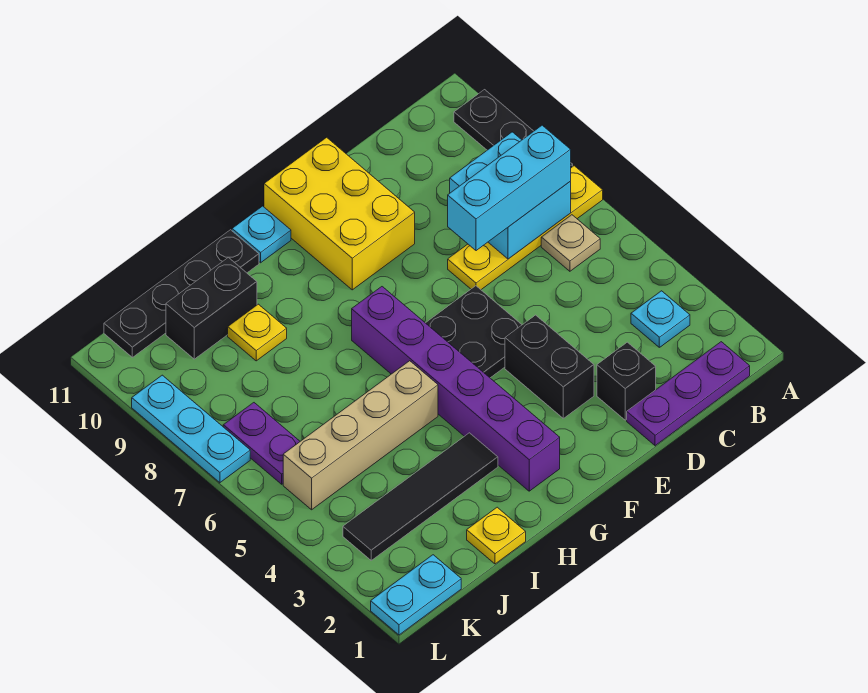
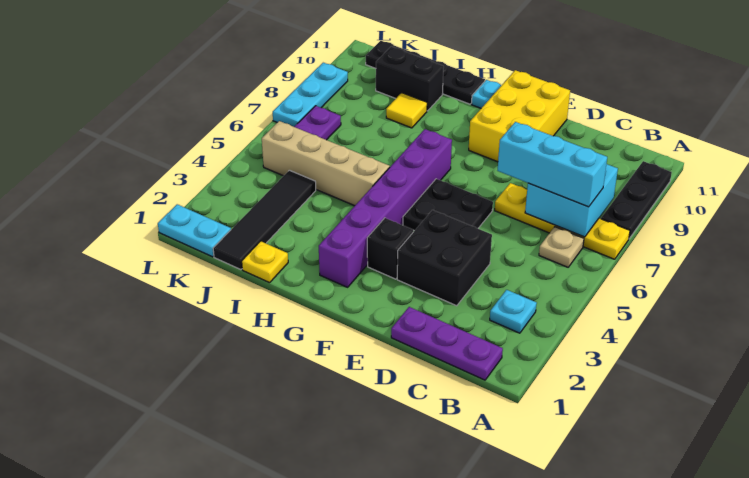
black brick D2 level 1 -> black brick F3 level 1
black brick E3:E4 level 1 -> black brick D3:E4 level 1
black tile H3:K3 level 1 -> black tile J1:J4 level 1
yellow plate I9 level 1 -> yellow tile I9 level 1

